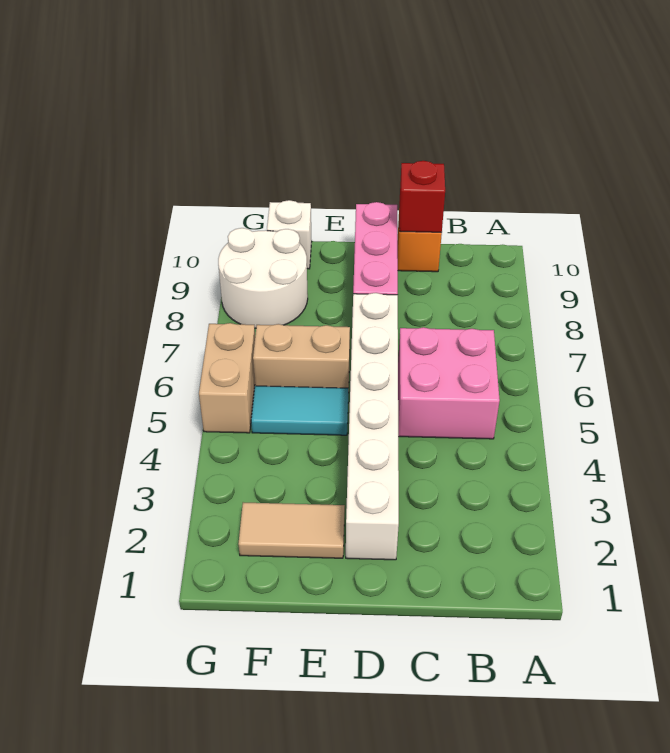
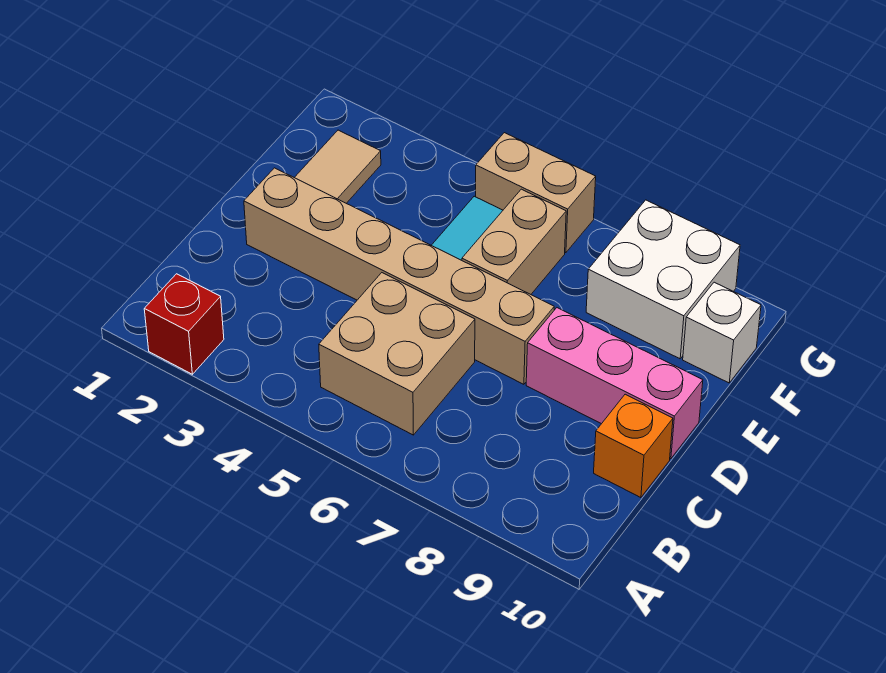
pink brick B5:C6 level 1 -> tan brick B5:C6 level 1
red brick C10 level 2 -> red brick A2 level 1
white brick D2:D7 level 1 -> tan brick D2:D7 level 1
white round brick F8:G9 level 1 -> white brick F8:G9 level 1

